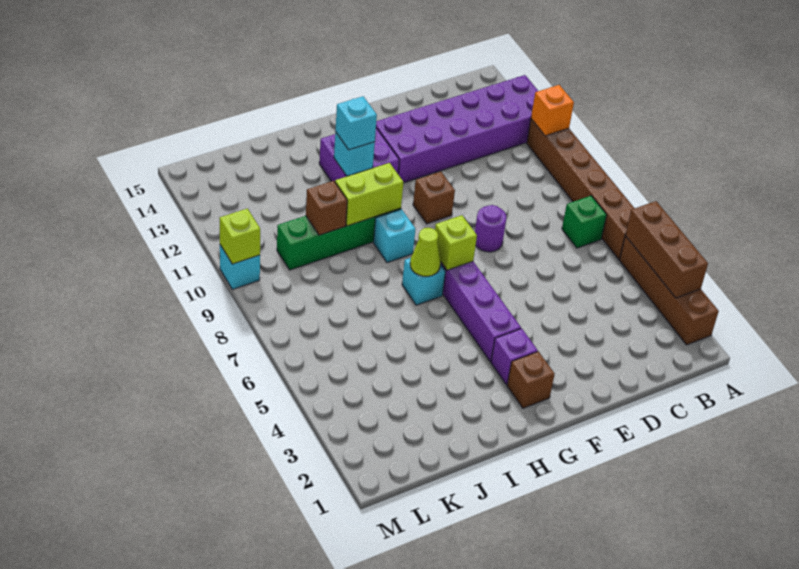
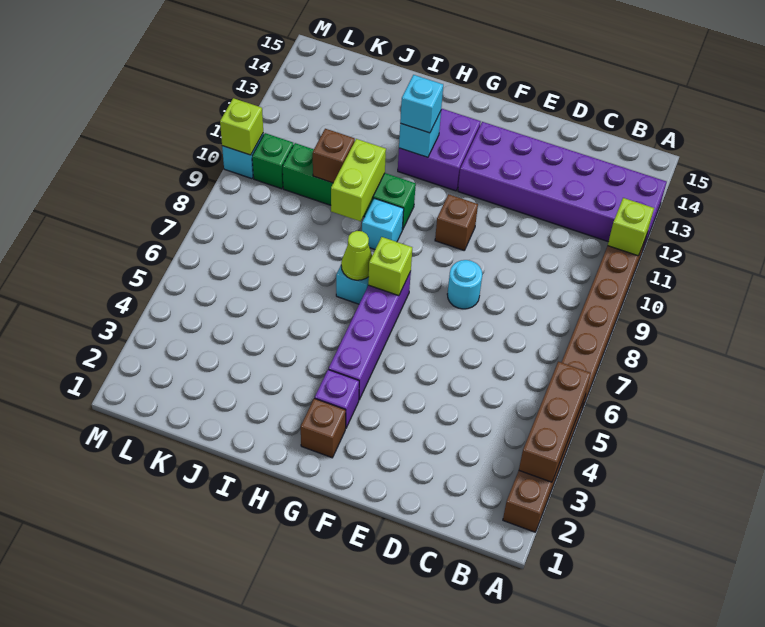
orange brick A11 level 2 -> lime brick A11 level 2
green brick B7 level 1 -> green brick L10 level 1
purple round brick E8 level 1 -> cyan round brick E8 level 1
lime brick H10:I10 level 2 -> lime brick I9:I10 level 2

